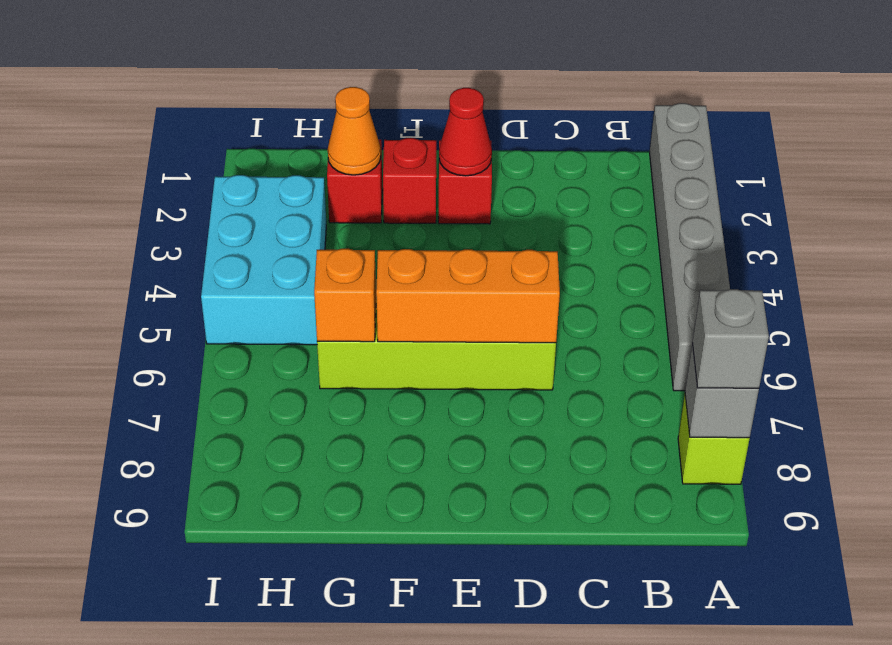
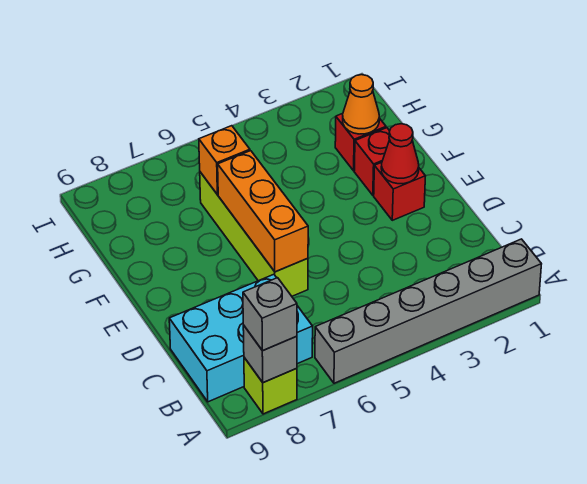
cyan brick H3:I5 level 1 -> cyan brick B7:C9 level 1

